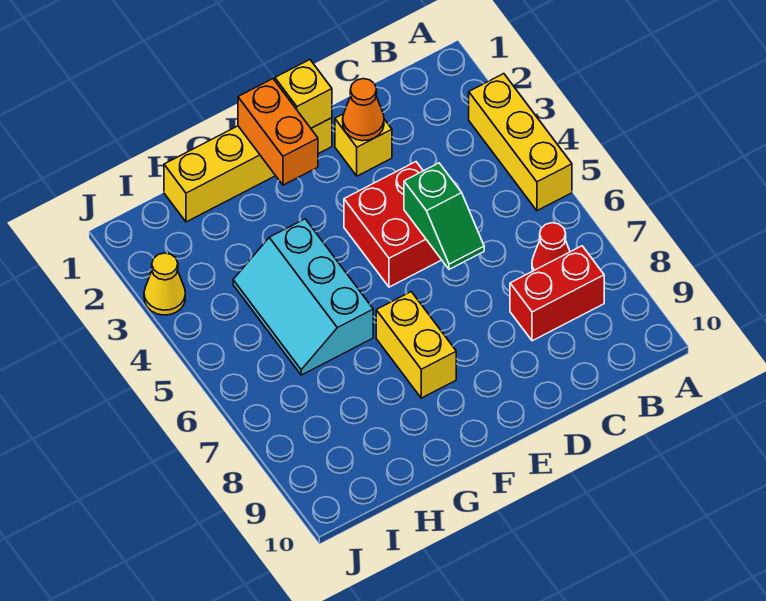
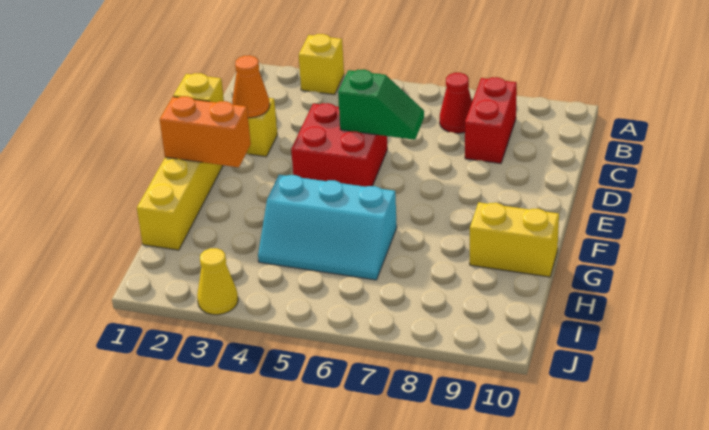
yellow brick A3:A5 level 1 -> yellow brick A3 level 1
yellow brick F7:F8 level 1 -> yellow brick G9:G10 level 1

